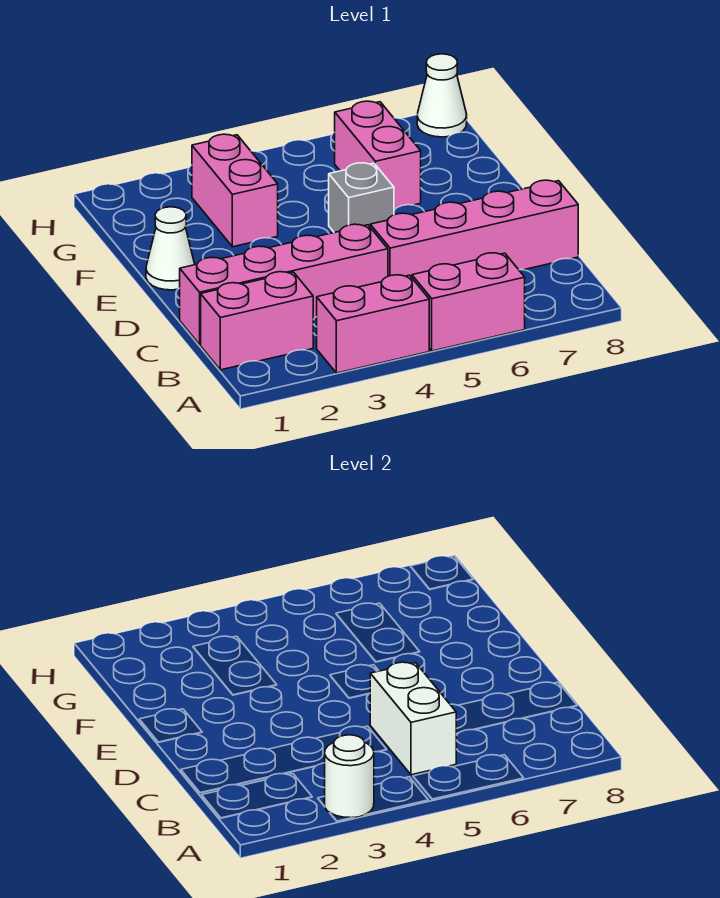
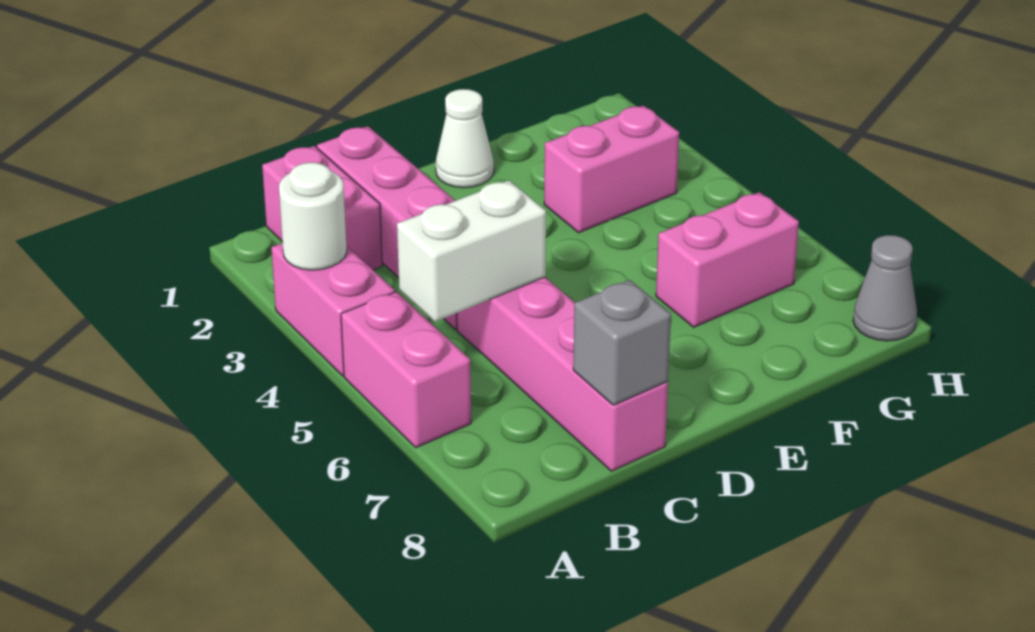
grey brick E5 level 1 -> grey brick C8 level 2
white cone H8 level 1 -> grey cone H8 level 1

